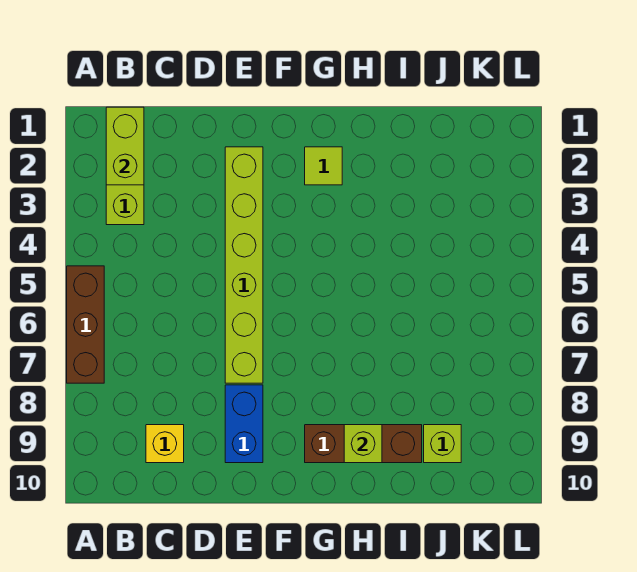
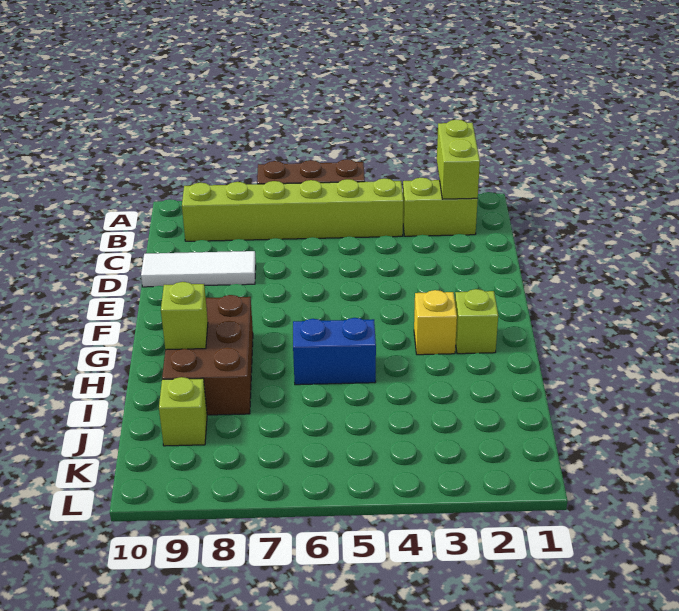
lime brick B1:B2 level 2 -> lime brick A2:B2 level 2
yellow brick C9 level 1 -> yellow brick G3 level 1
none -> white tile D8:D10 level 1
lime brick E2:E7 level 1 -> lime brick B4:B9 level 1
blue brick E8:E9 level 1 -> blue brick H5:H6 level 1
lime tile G2 level 1 -> lime brick G2 level 1
brown brick G9:I9 level 1 -> brown brick G8:I9 level 1

